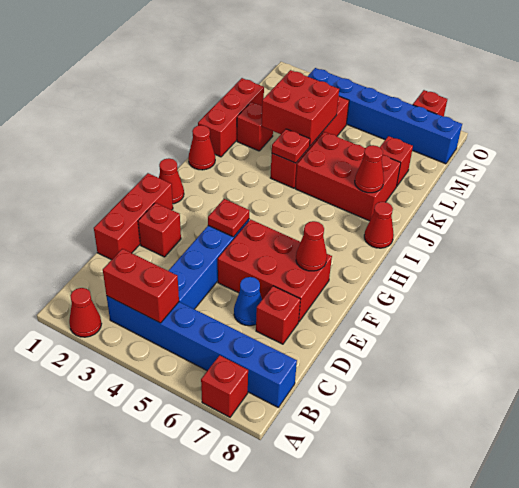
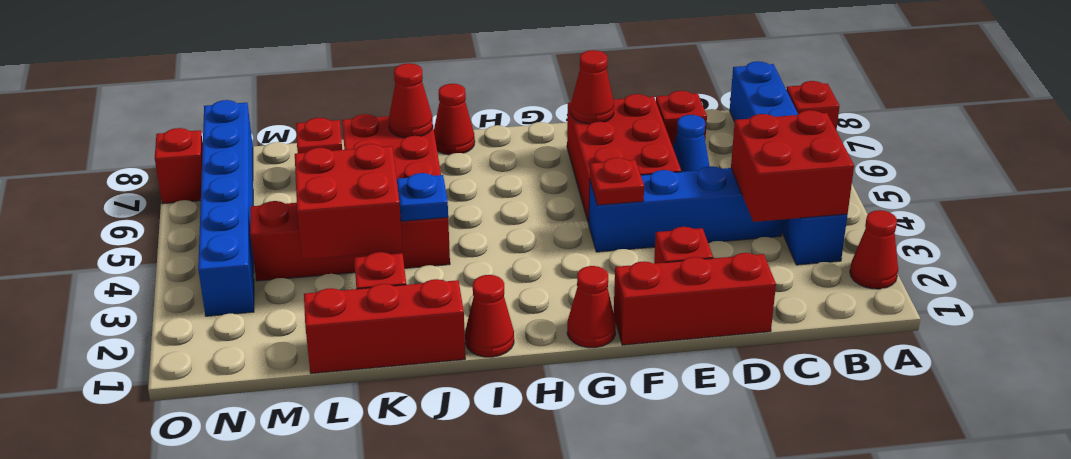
red brick B3:B4 level 2 -> red brick B3:C4 level 2
red plate J4 level 2 -> blue plate J4 level 2

